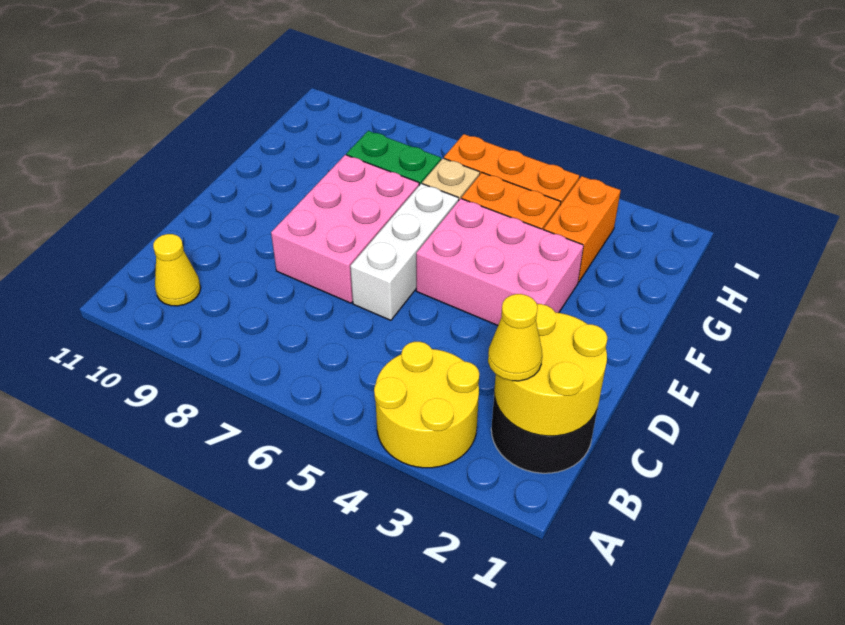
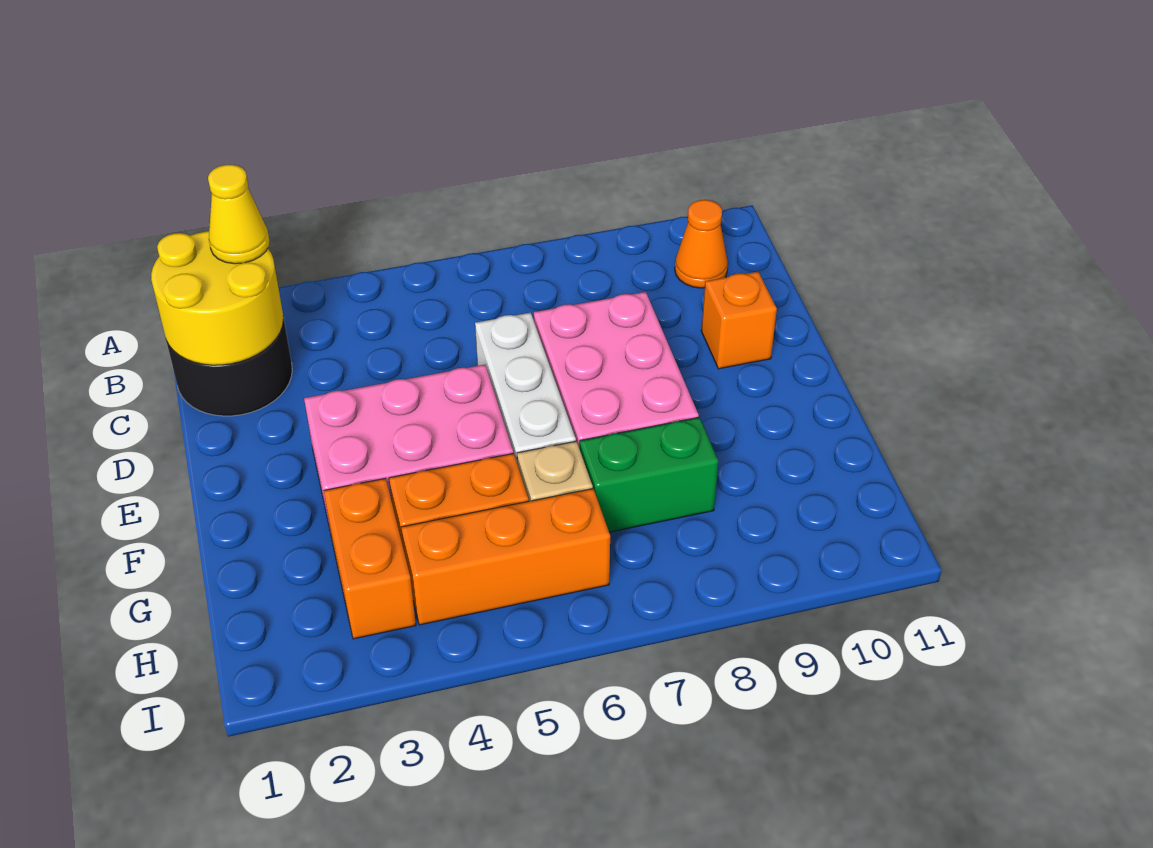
yellow round brick A3:B4 level 1 -> none
yellow cone B10 level 1 -> orange cone B10 level 1
none -> orange brick D10 level 1

